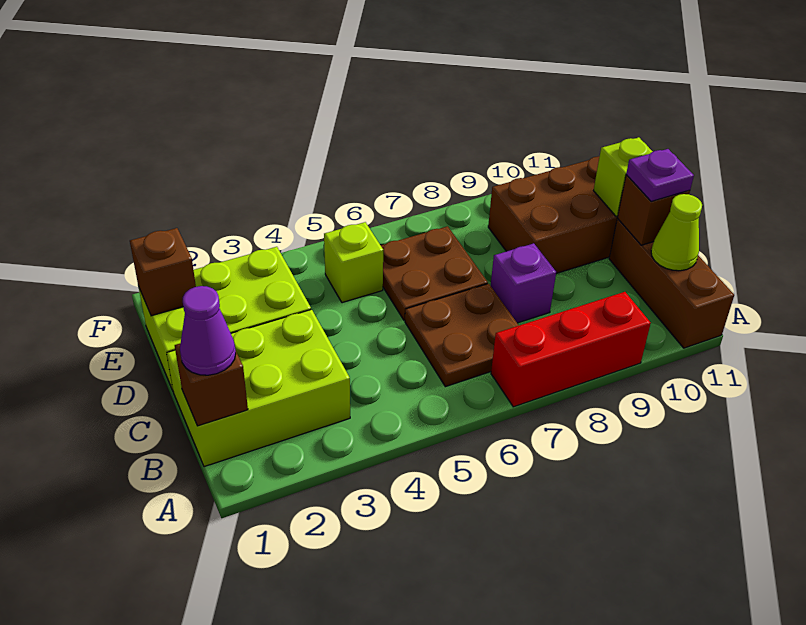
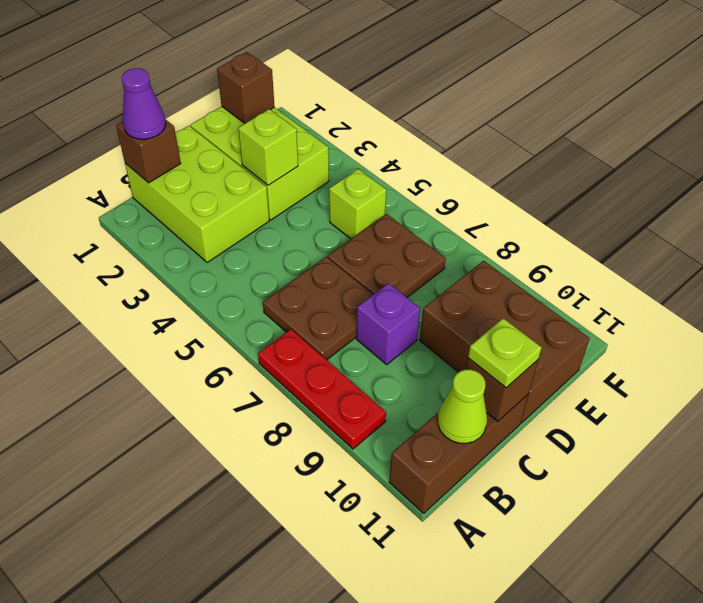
red brick A7:A9 level 1 -> red plate A7:A9 level 1
purple plate C11 level 3 -> lime plate C11 level 3
lime brick D11 level 2 -> lime brick D3 level 2

